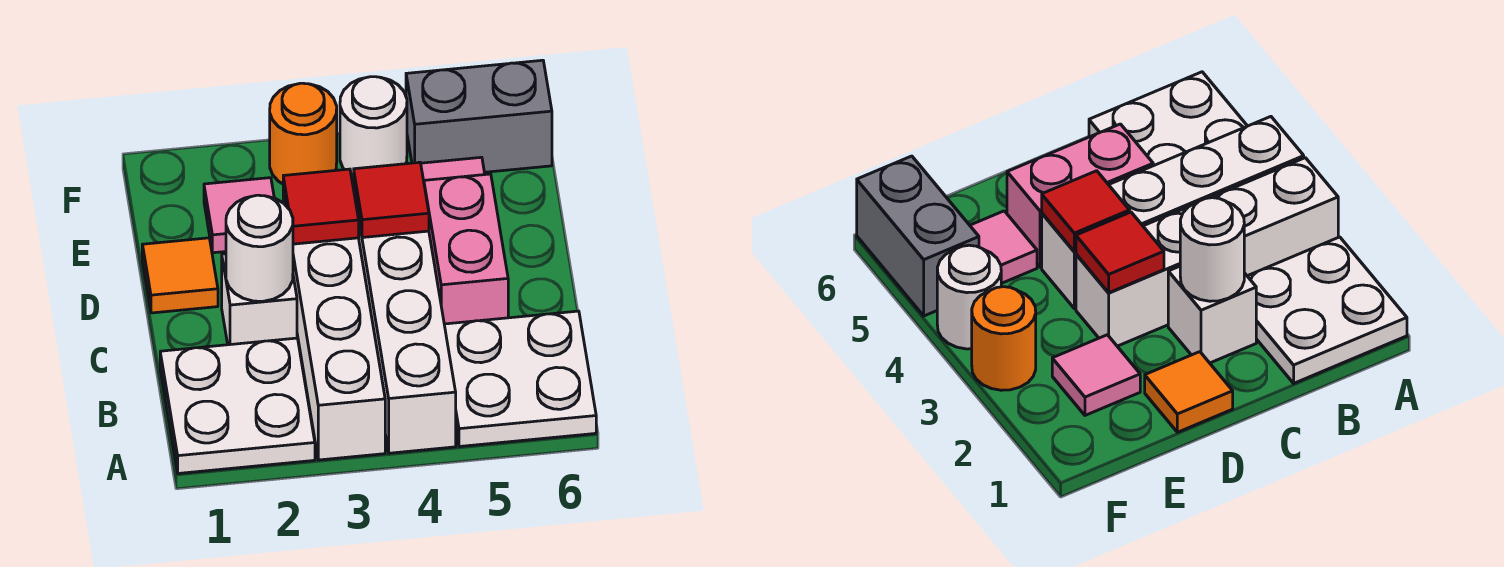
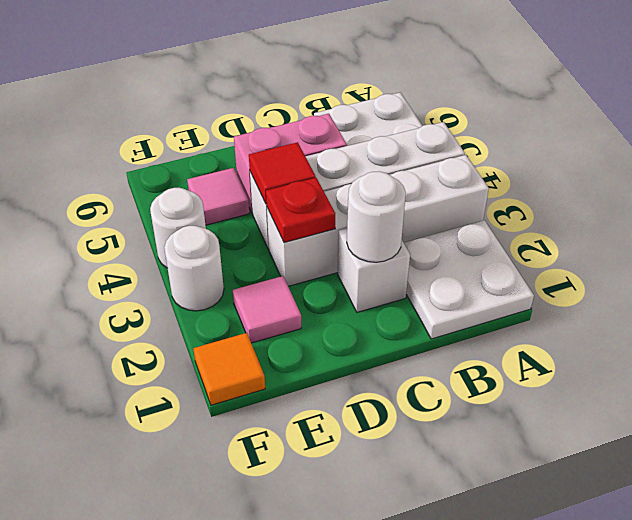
orange tile D1 level 1 -> orange tile F1 level 1
red tile D3 level 2 -> red plate D3 level 2
orange round brick F3 level 1 -> white round brick F3 level 1
grey brick F5:F6 level 1 -> none

